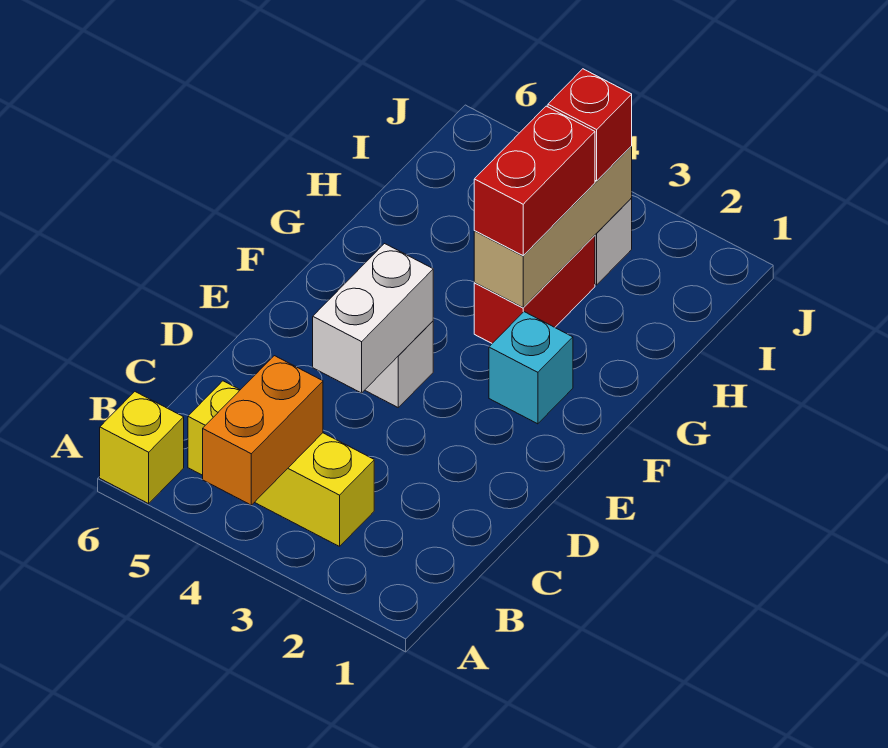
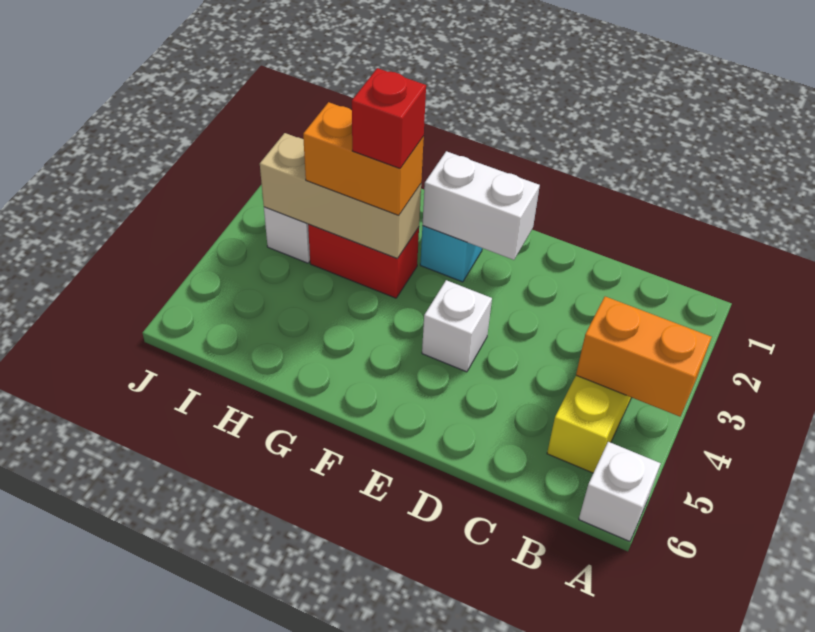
yellow brick A6 level 1 -> white brick A6 level 1
white brick D4:E4 level 2 -> white brick E2:F2 level 2
red brick G3:H3 level 3 -> orange brick G3:H3 level 3
red brick I3 level 3 -> red brick G3 level 4

